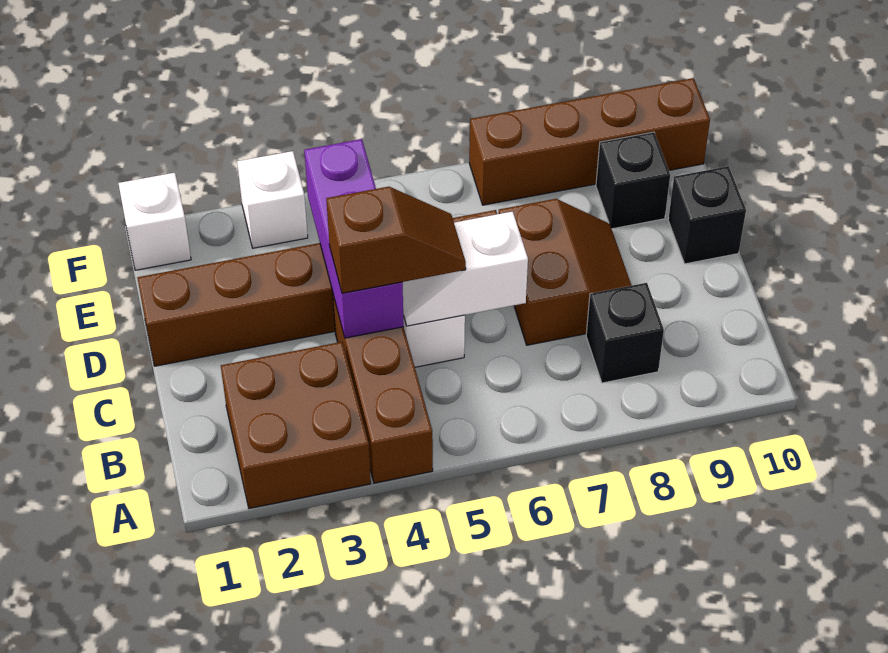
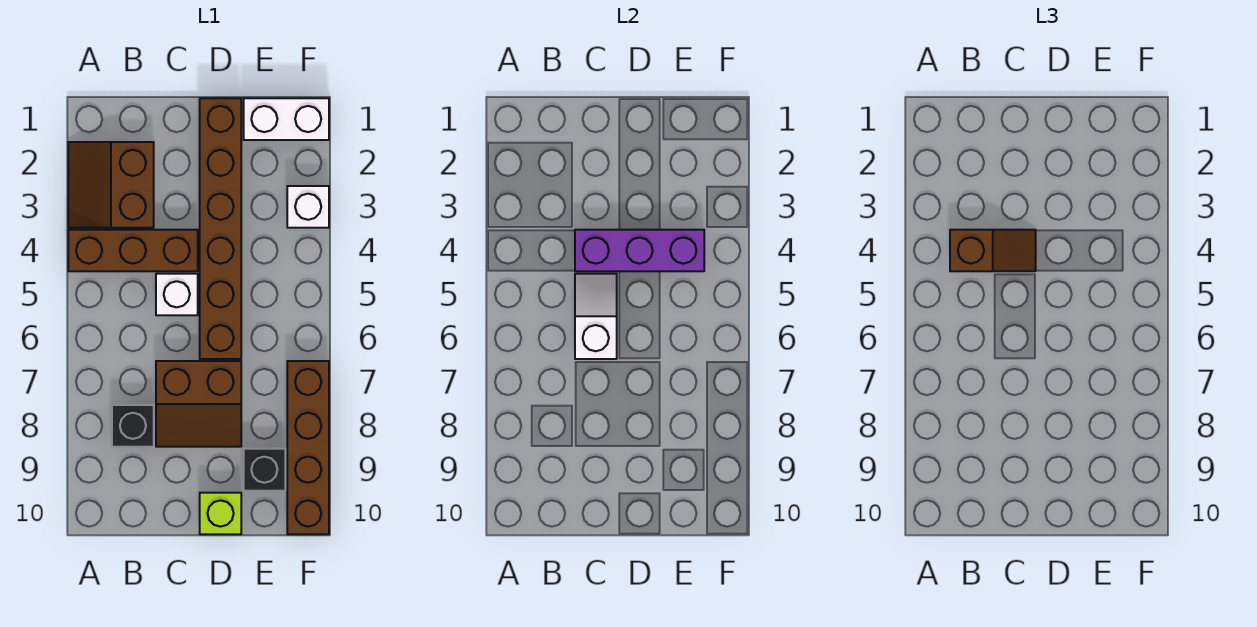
brown brick A2:B3 level 1 -> brown slope A2:B3 level 1 top B
brown slope C4:C5 level 3 top 4 -> brown slope B4:C4 level 3 top B
black brick D10 level 1 -> lime brick D10 level 1
white brick F1 level 1 -> white brick E1:F1 level 1

